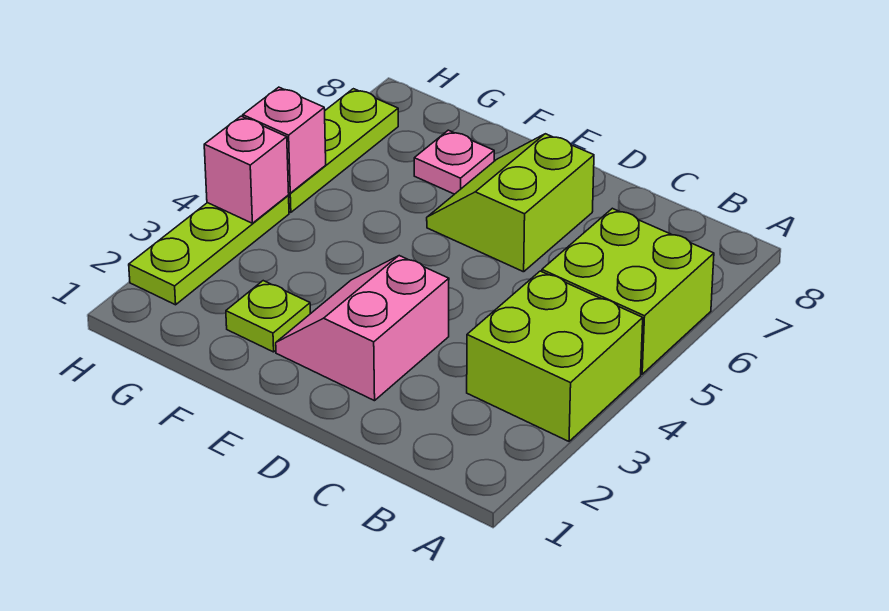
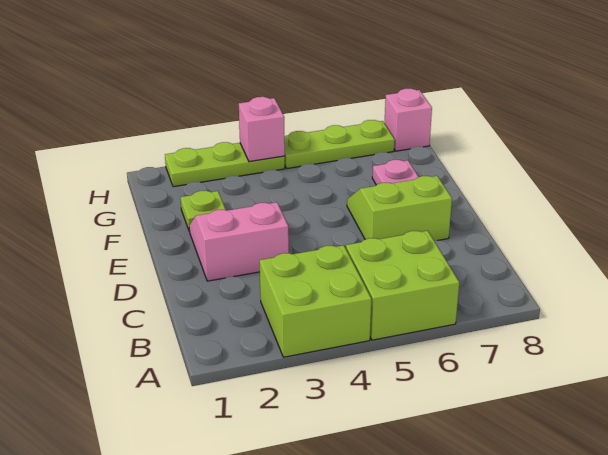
pink brick H5 level 2 -> pink brick H8 level 1

